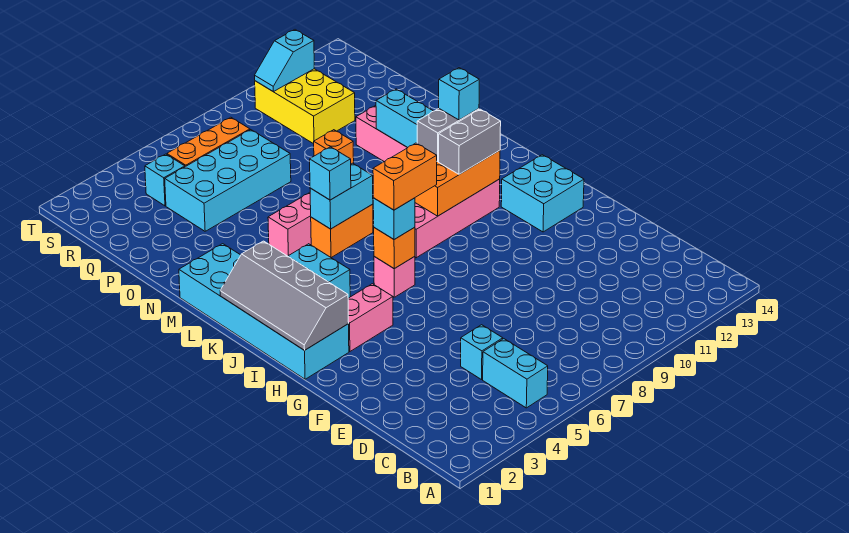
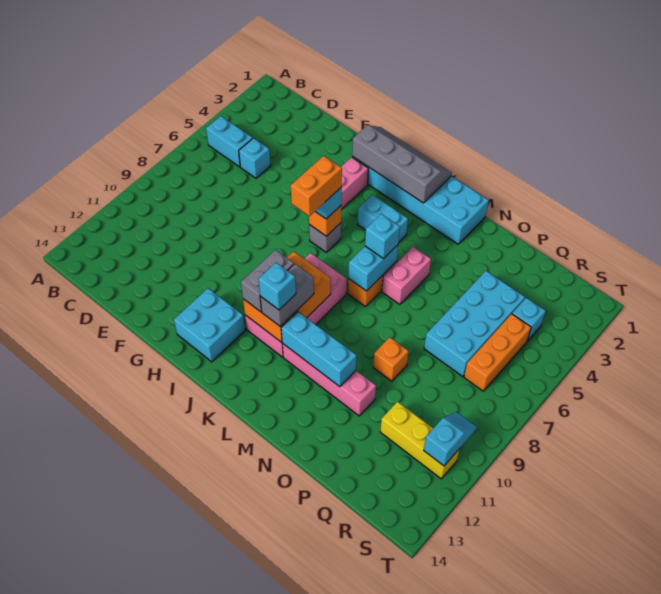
pink brick I6 level 1 -> grey brick I6 level 1
yellow brick Q10:S11 level 1 -> yellow brick Q11:S11 level 1

